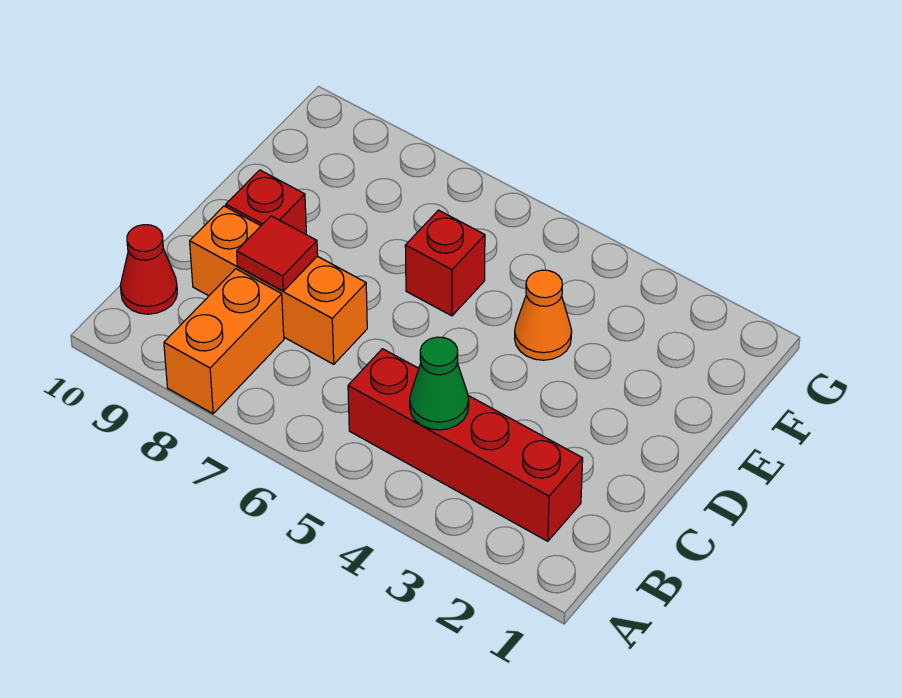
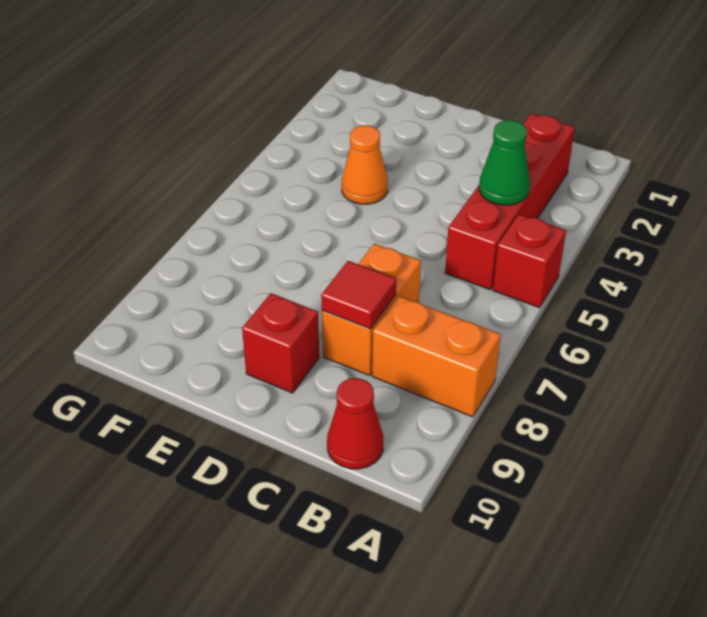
orange brick C7:C9 level 1 -> orange brick C7:C8 level 1
red brick E6 level 1 -> red brick A5 level 1

